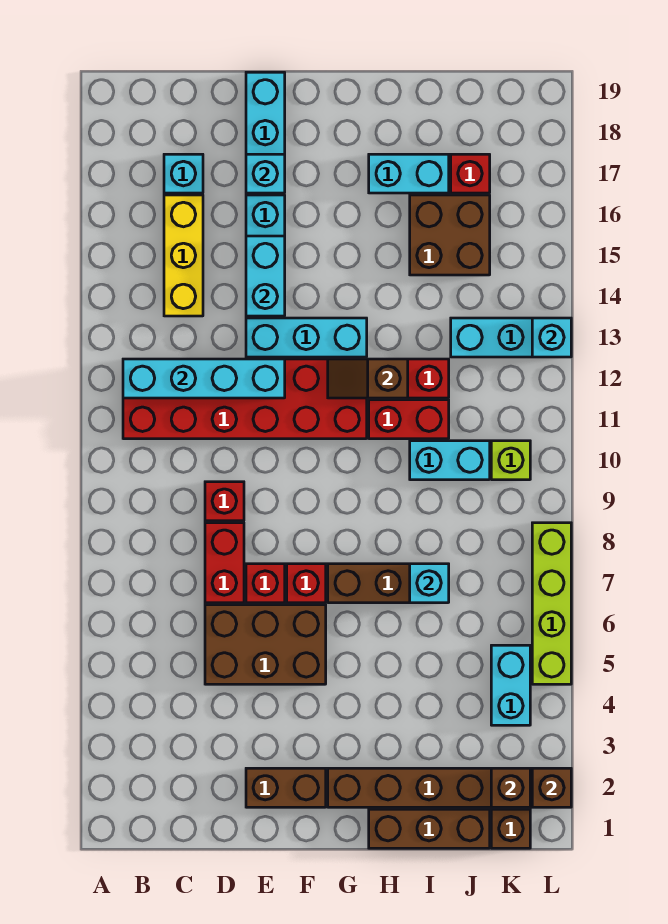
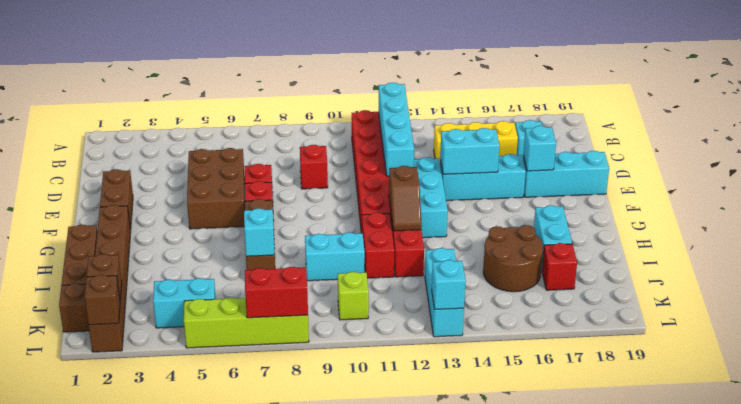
red brick D7:D8 level 1 -> red brick L7:L8 level 2
brown slope G12:H12 level 2 top H -> brown slope G12:H12 level 2 top G
cyan brick I10:J10 level 1 -> cyan brick I9:I10 level 1
brown brick I15:J16 level 1 -> brown round brick I15:J16 level 1

